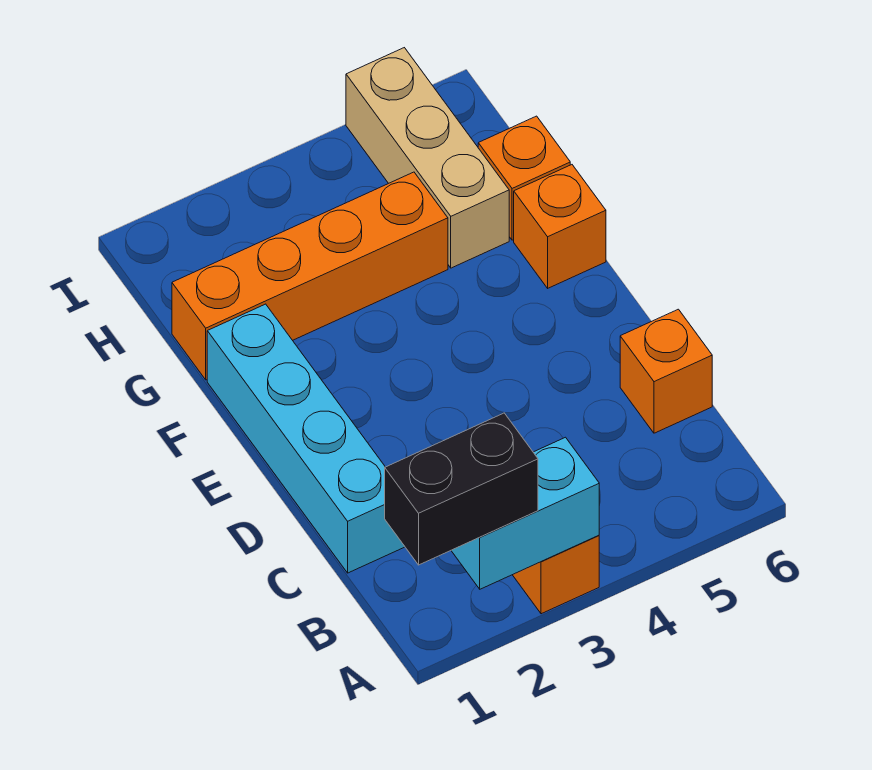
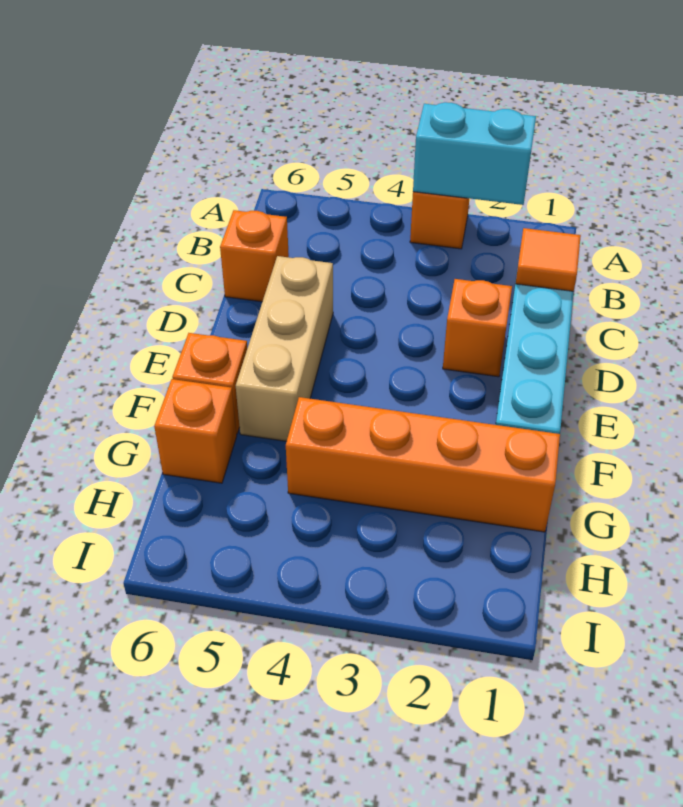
black brick A1:A2 level 3 -> none
none -> orange tile C1 level 2
none -> orange brick D2 level 1
tan brick G5:I5 level 1 -> tan brick D5:F5 level 1

